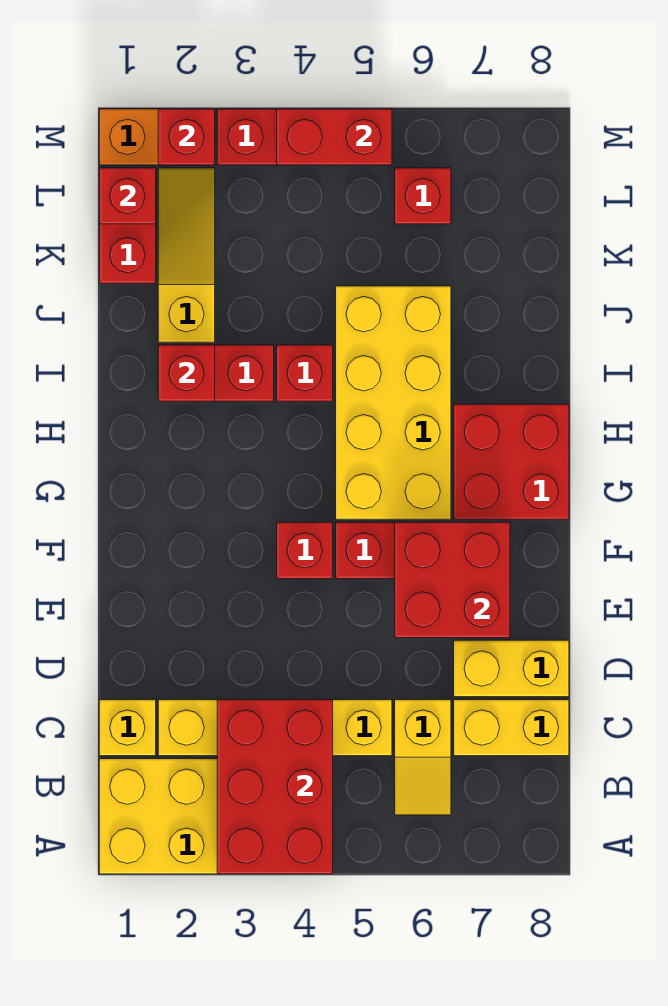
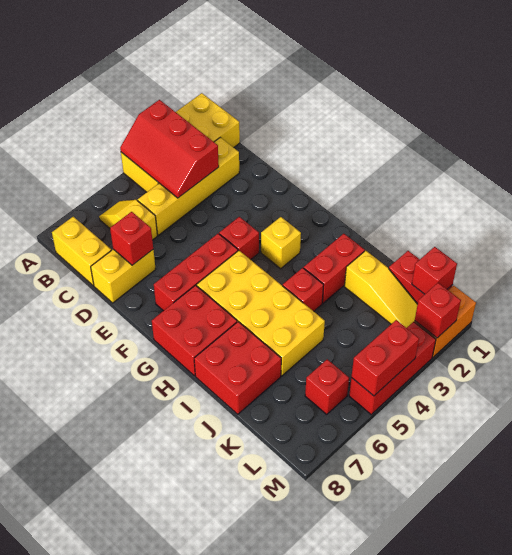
red brick A3:C4 level 2 -> red slope A3:C4 level 2 top 3
yellow brick C1 level 1 -> yellow brick G3 level 1
yellow brick C7:C8 level 1 -> yellow brick B8:C8 level 1
red brick E6:F7 level 2 -> red brick I7:J8 level 1
red brick I2 level 2 -> red brick D7 level 2

